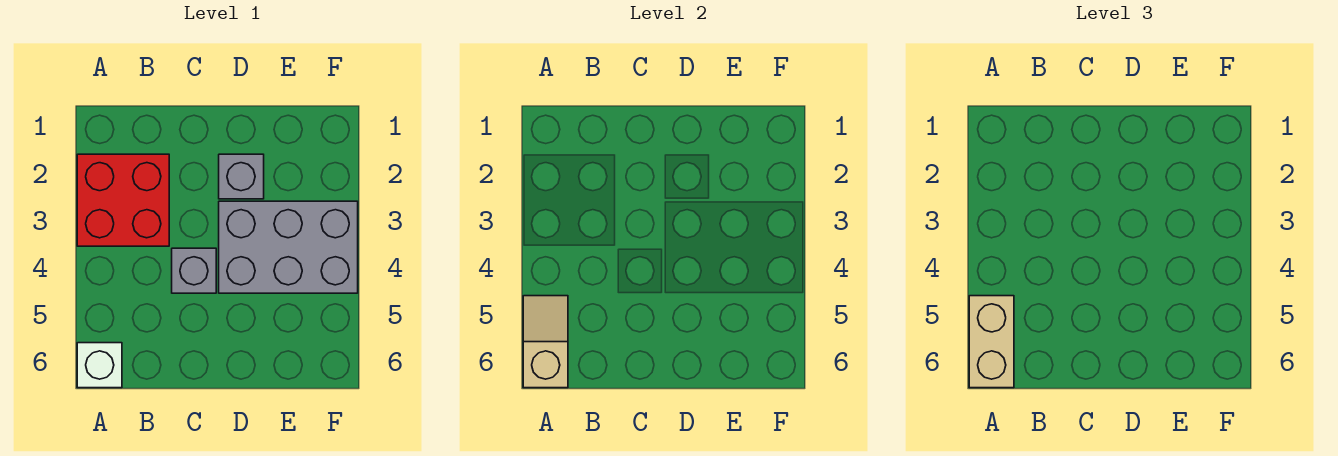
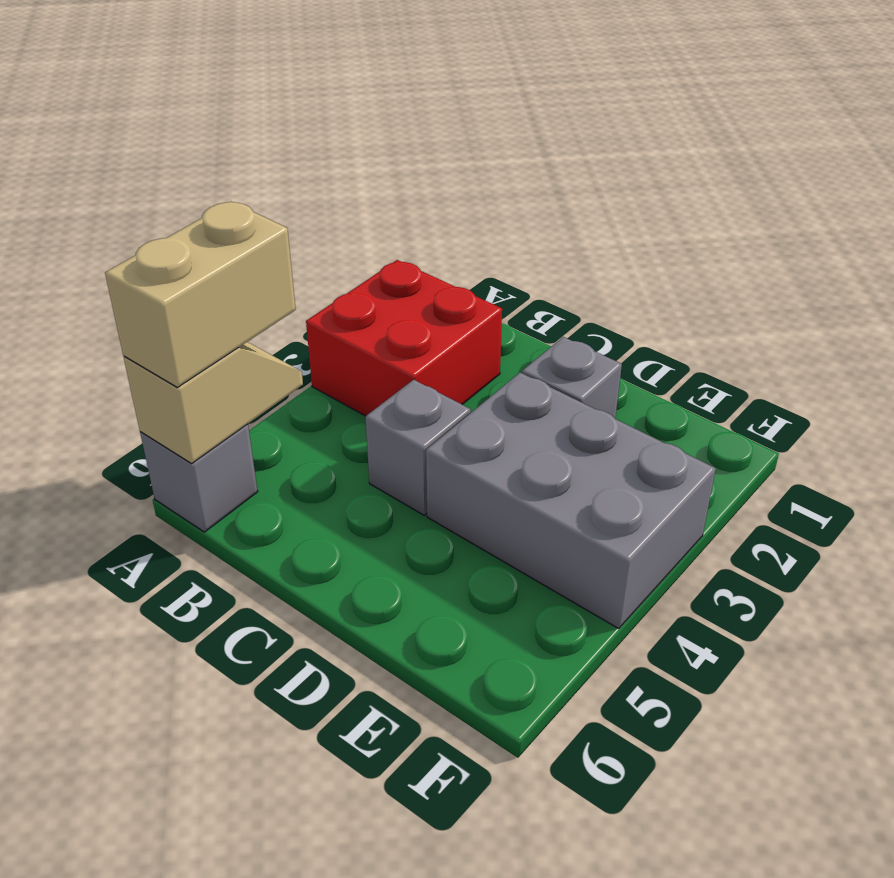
white brick A6 level 1 -> grey brick A6 level 1

